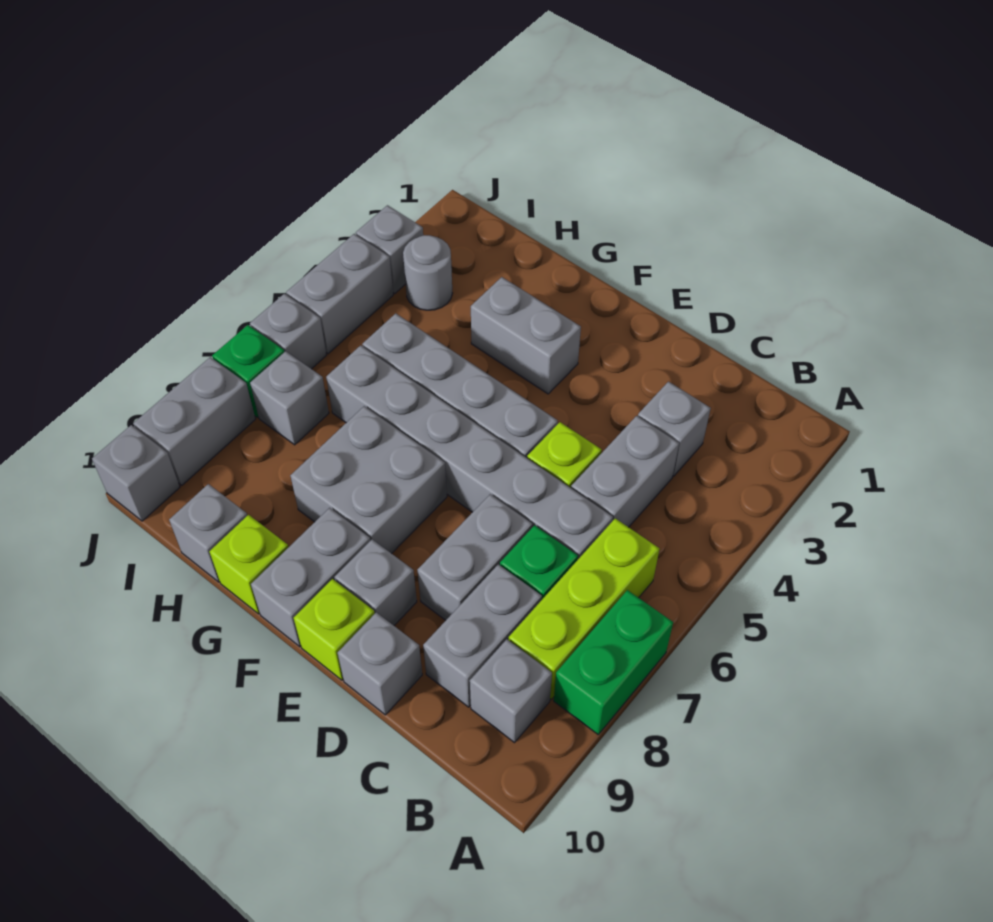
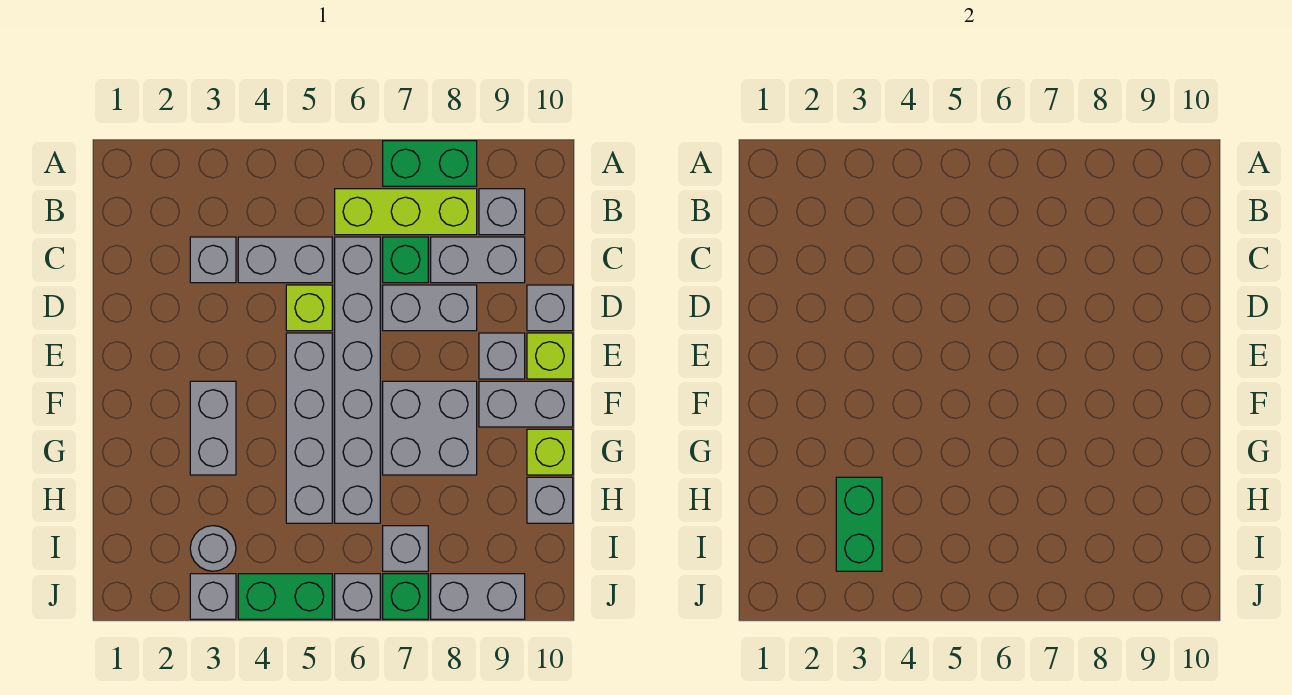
none -> green brick H3:I3 level 2
grey brick J4:J5 level 1 -> green brick J4:J5 level 1
grey brick J10 level 1 -> none

